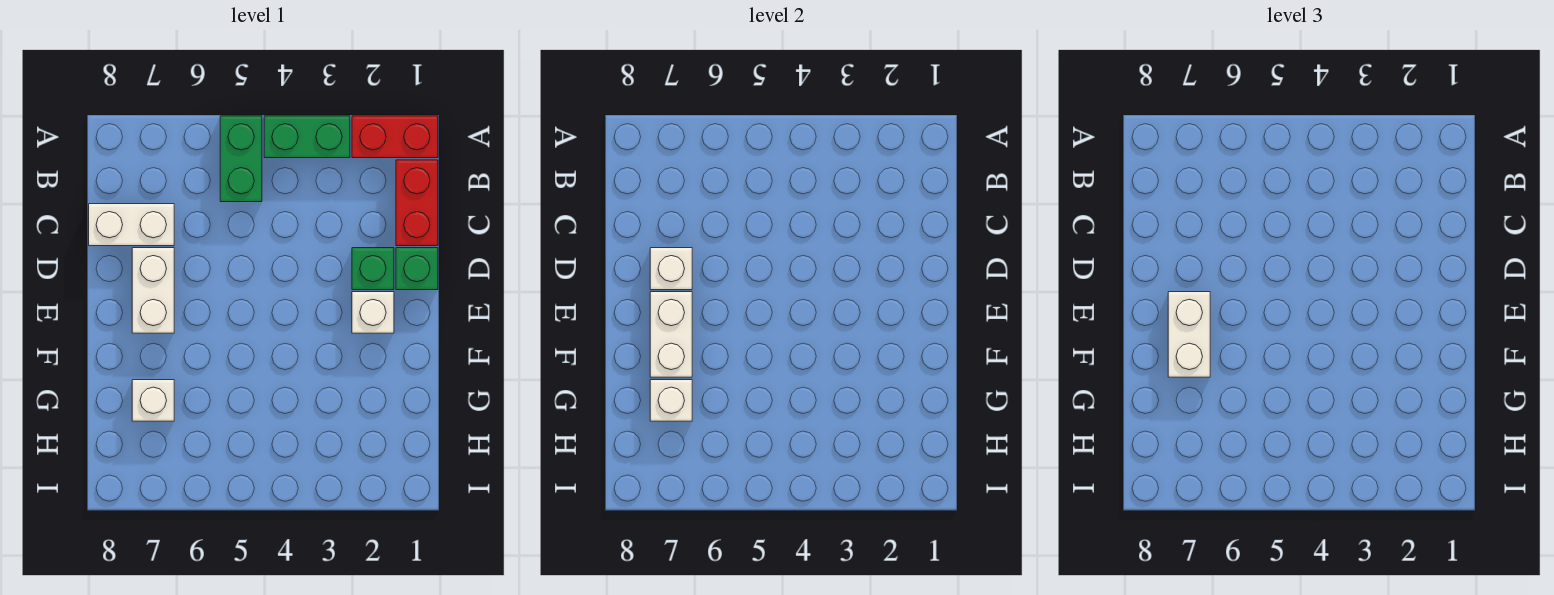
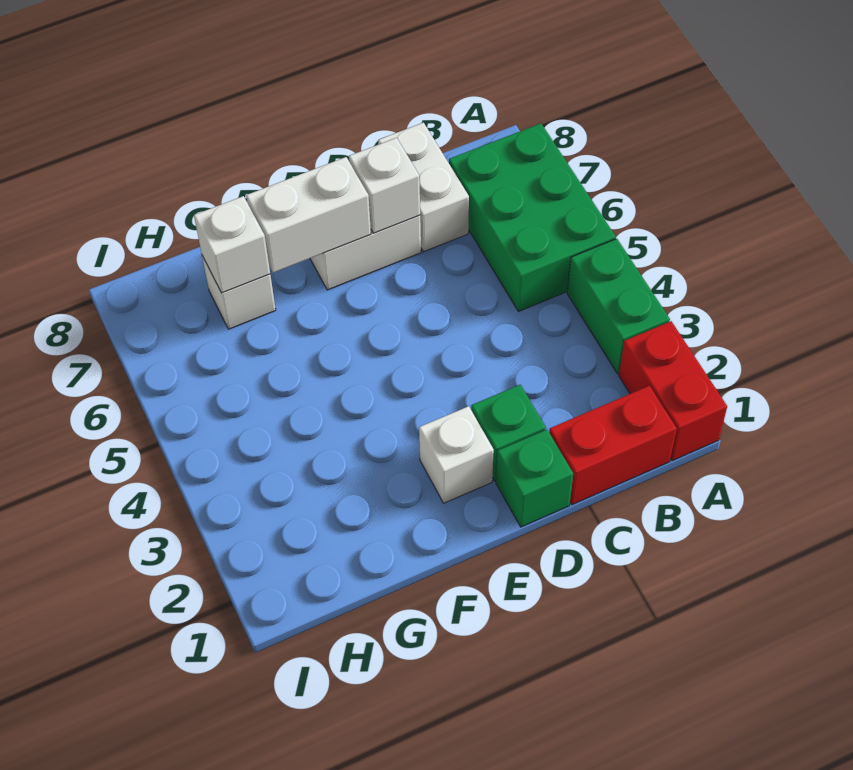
green brick A5:B5 level 1 -> green brick A5:B7 level 1
white brick E7:F7 level 3 -> none

